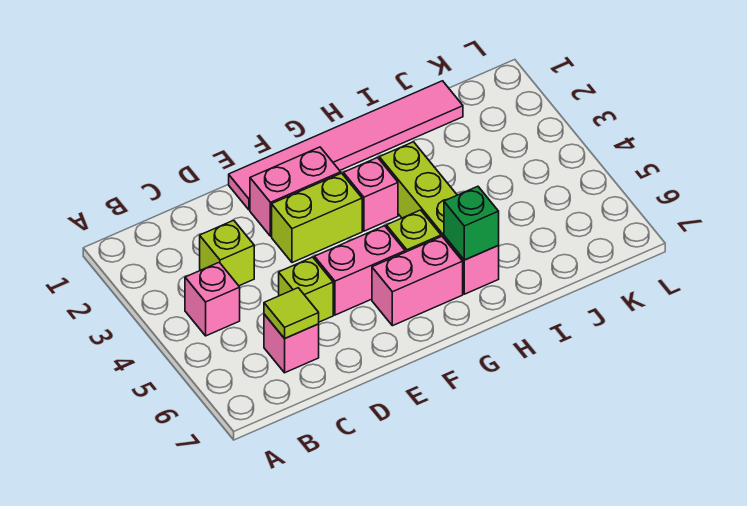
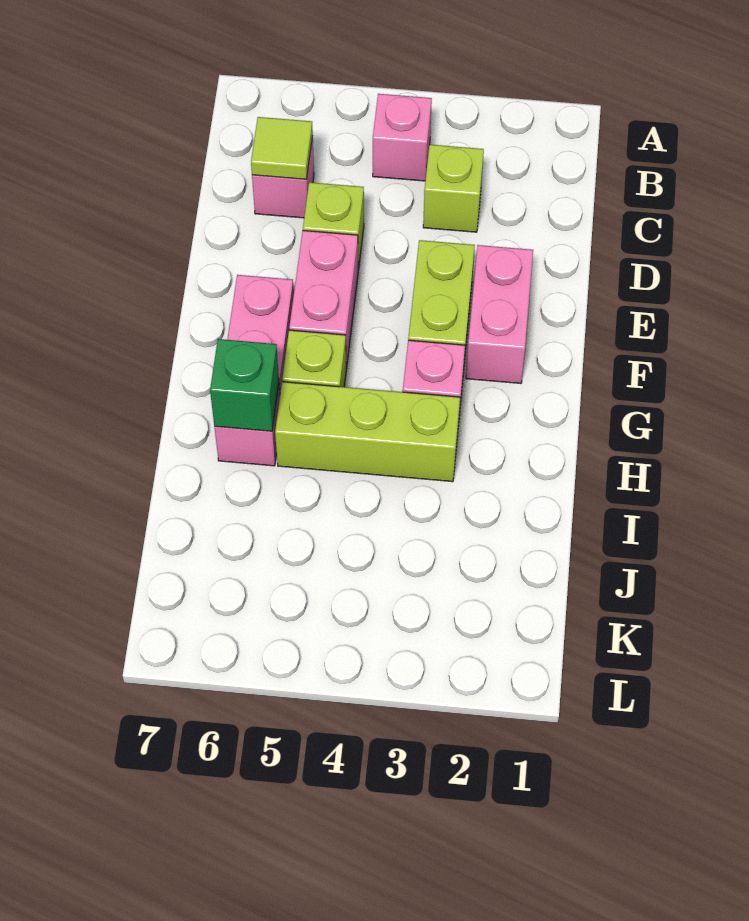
pink tile E1:J1 level 1 -> none

